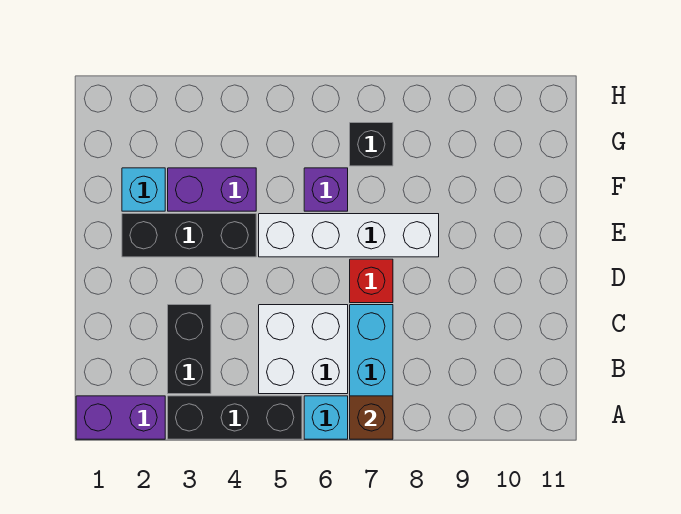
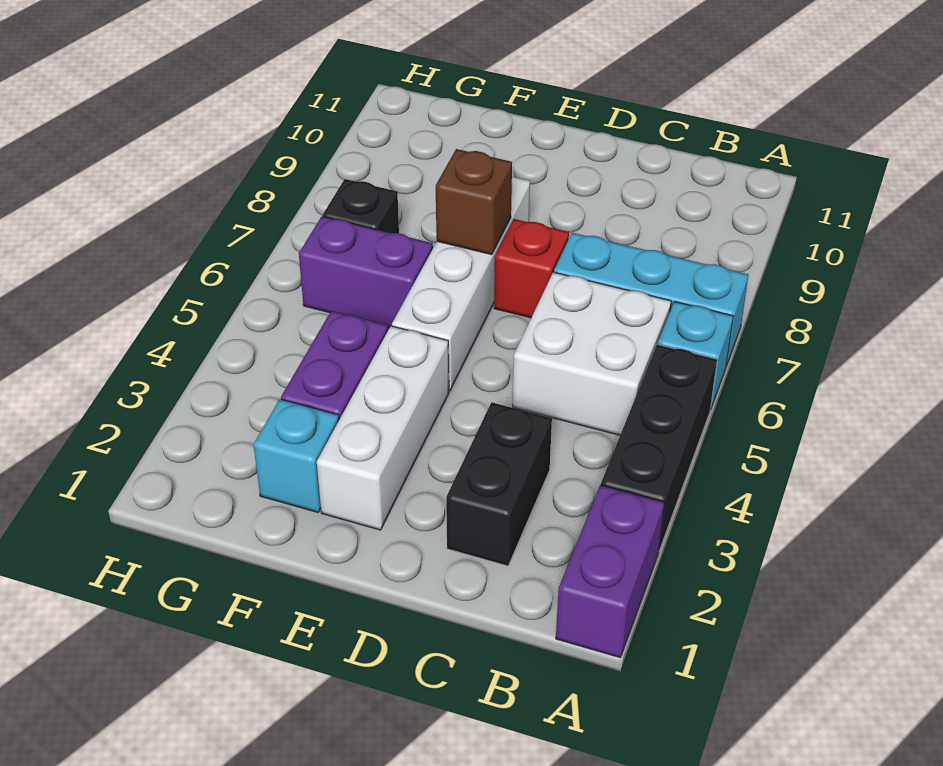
brown brick A7 level 2 -> brown brick E7 level 2
black brick B3:C3 level 1 -> black brick C2:C3 level 1
black brick E2:E4 level 1 -> white brick E2:E4 level 1
purple brick F6 level 1 -> purple brick F6:G6 level 1

